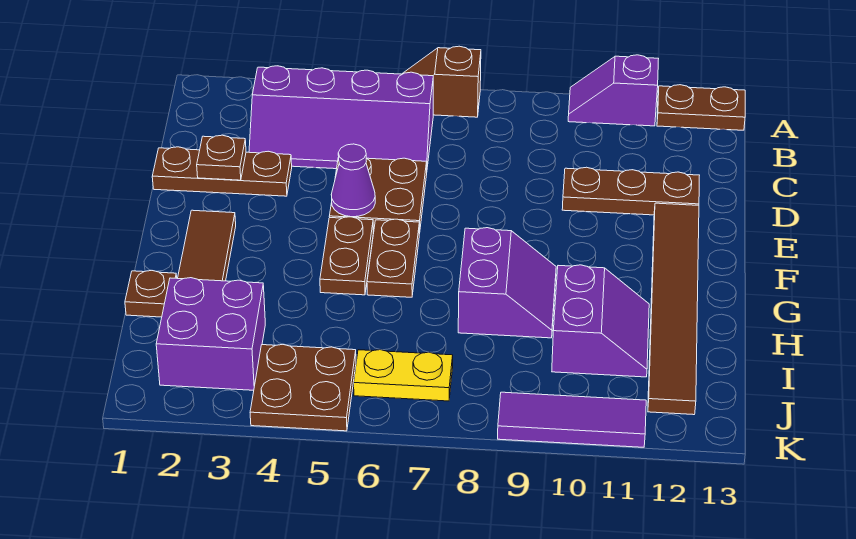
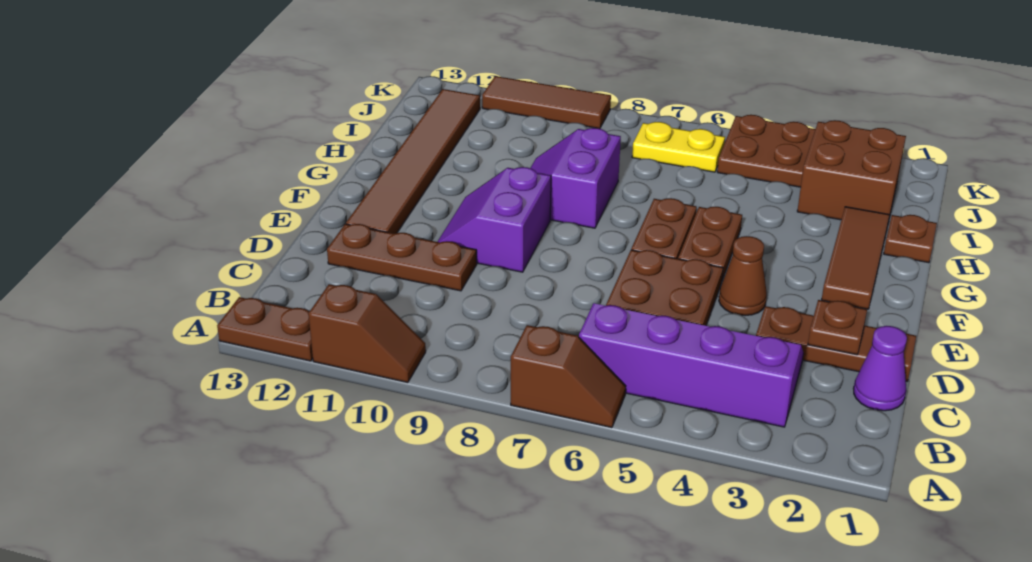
purple slope A10:A11 level 1 top 11 -> brown slope A10:A11 level 1 top 11
none -> brown cone E4 level 1
purple cone E5 level 2 -> purple cone C1 level 1
purple slope H10:I11 level 1 top 10 -> purple slope E9:F10 level 1 top 9
purple brick I2:J3 level 1 -> brown brick I2:J3 level 1
purple tile K9:K11 level 1 -> brown tile K9:K11 level 1

